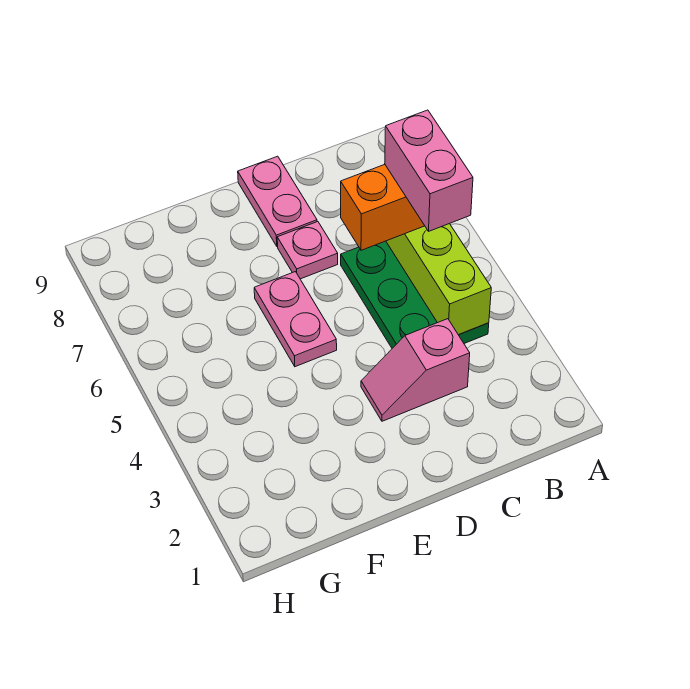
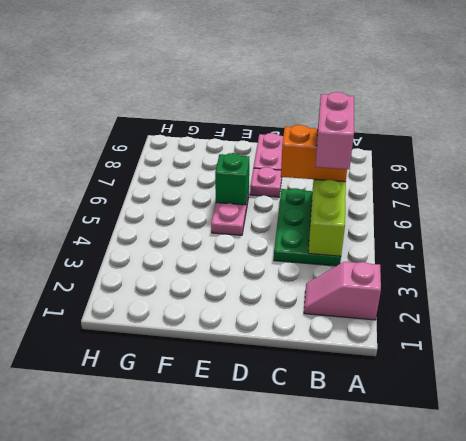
pink slope C3:D3 level 1 top C -> pink slope A2:B2 level 1 top A
none -> green brick E6 level 2

